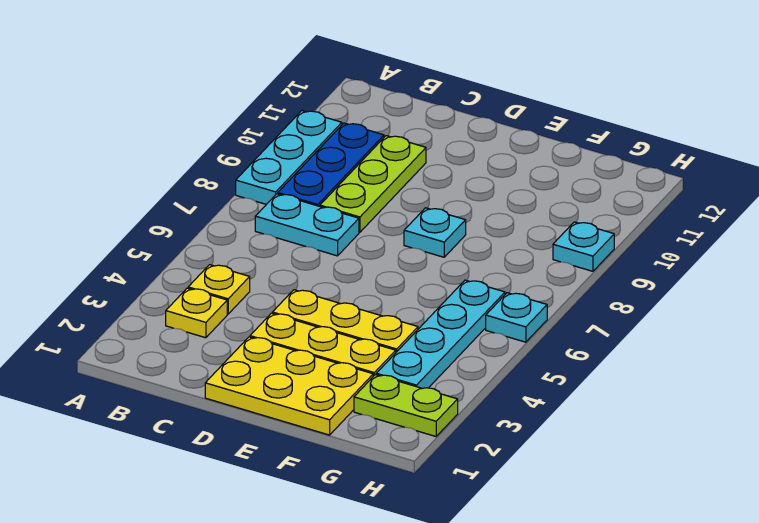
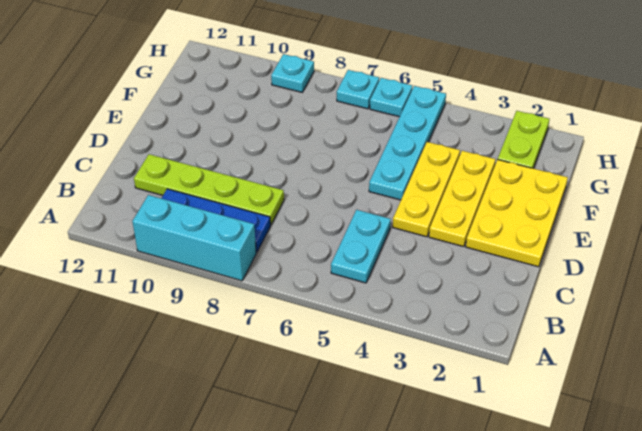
cyan plate A8:A10 level 1 -> cyan brick A8:A10 level 1
yellow plate B3 level 1 -> none
yellow plate B4 level 1 -> none
cyan plate B7:C7 level 1 -> cyan plate B5:C5 level 1
lime plate C8:C10 level 1 -> lime plate C8:C11 level 1
cyan plate E8 level 1 -> cyan plate H7 level 1
cyan plate G3:G6 level 1 -> cyan plate E5:H5 level 1

